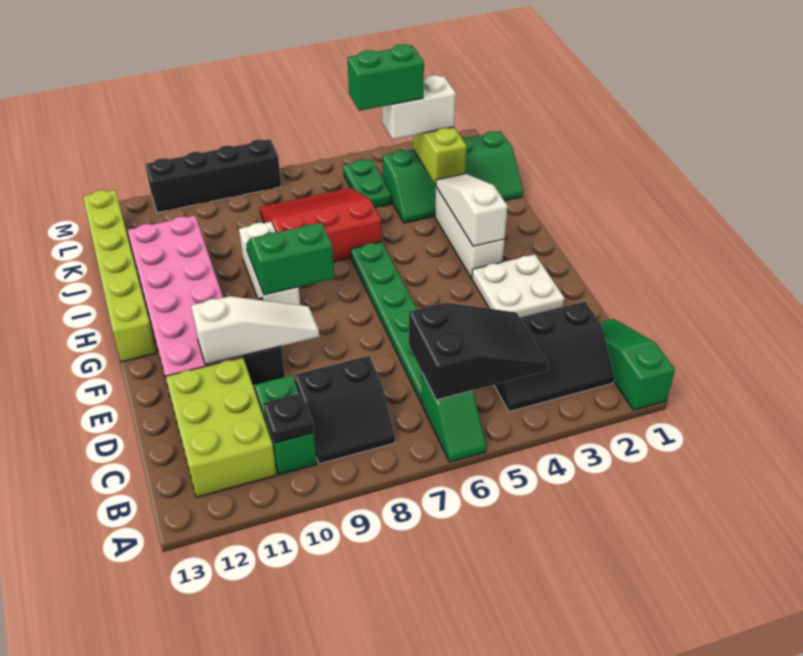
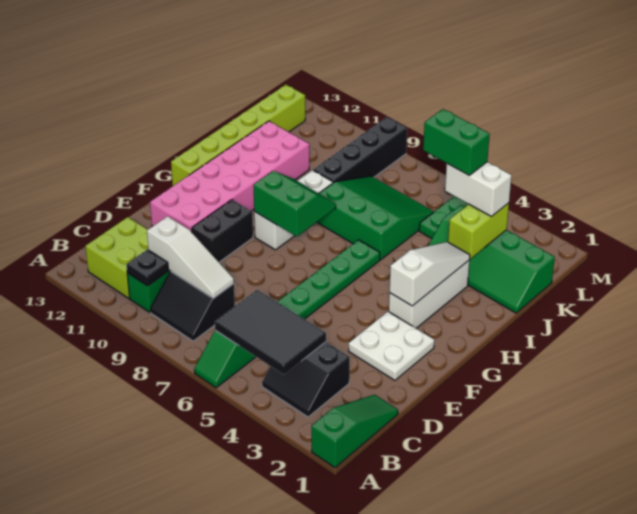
black slope B2:C4 level 1 top C -> black slope B3:C4 level 1 top C
black slope B4:C6 level 2 top 6 -> black tile B4:C6 level 2
lime brick B11:D12 level 1 -> lime brick B11:C12 level 1
white slope E9:E11 level 2 top 11 -> white slope C8:C10 level 2 top 10
red slope I6:K8 level 1 top I -> green slope I6:K8 level 1 top I
black brick M8:M11 level 1 -> black brick J9:M9 level 1

